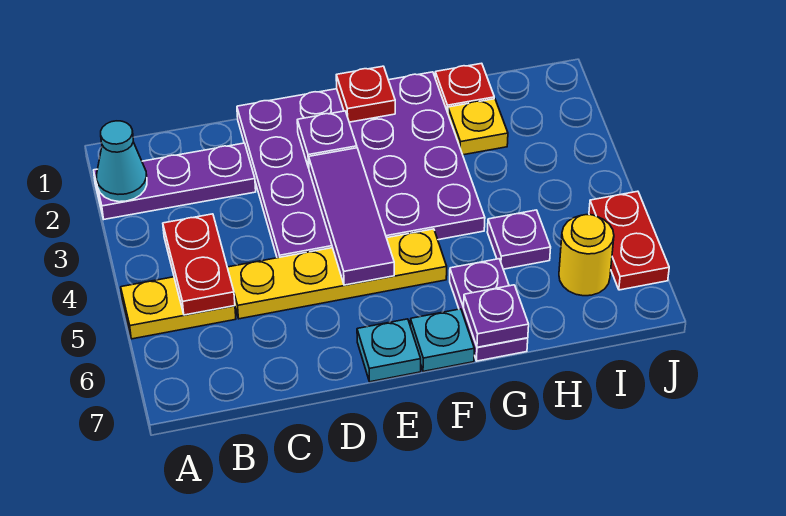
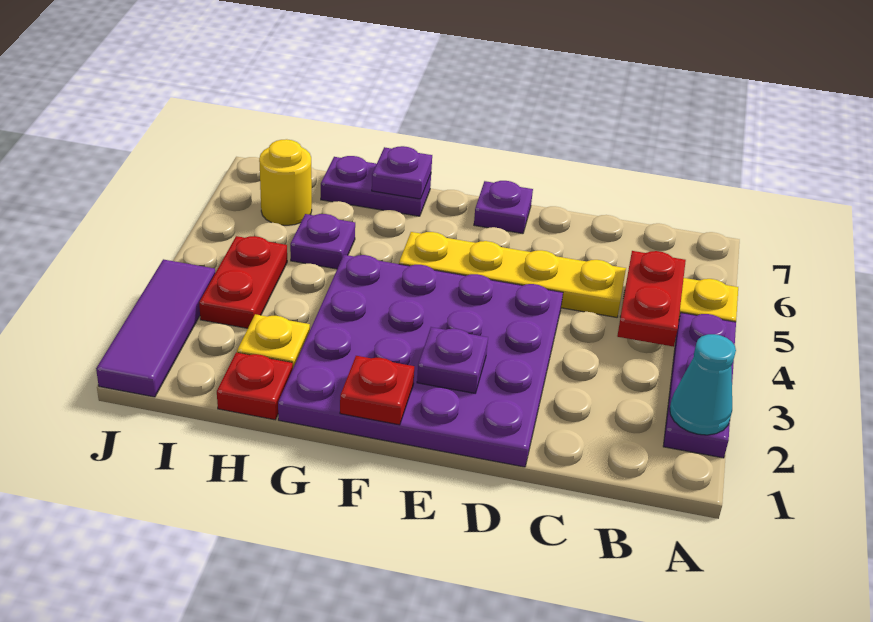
purple plate A2:C2 level 1 -> purple plate A2:A4 level 1
purple tile E3:E5 level 2 -> purple tile J1:J3 level 1
cyan plate E7 level 1 -> purple plate E7 level 1
cyan plate F7 level 1 -> none
purple plate G6:G7 level 1 -> purple plate G7:H7 level 1
red plate J5:J6 level 1 -> red plate I3:I4 level 1

